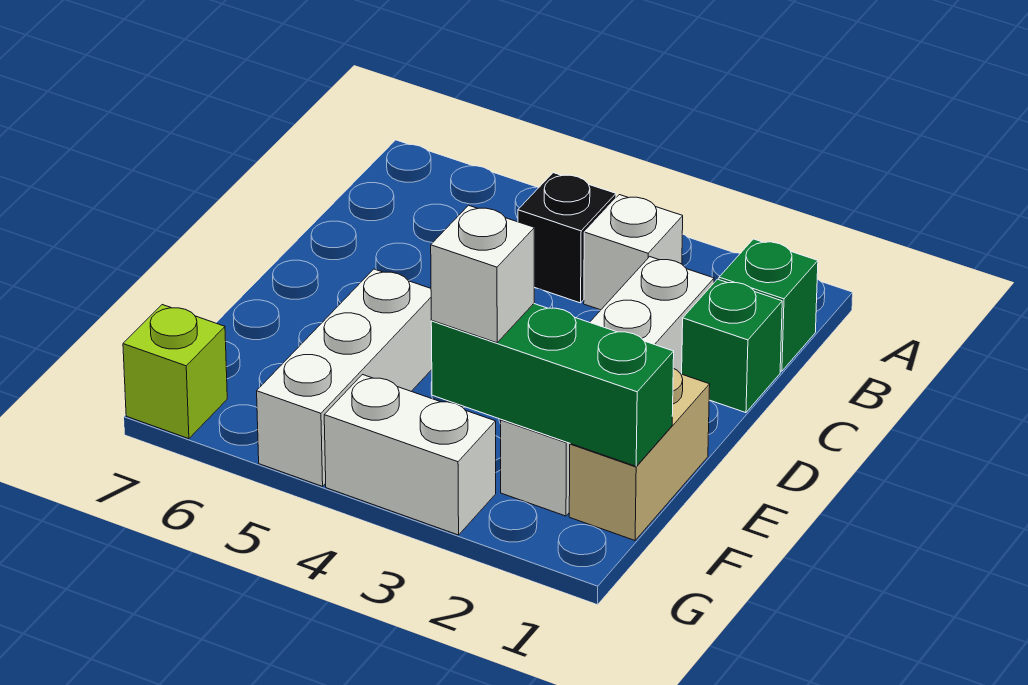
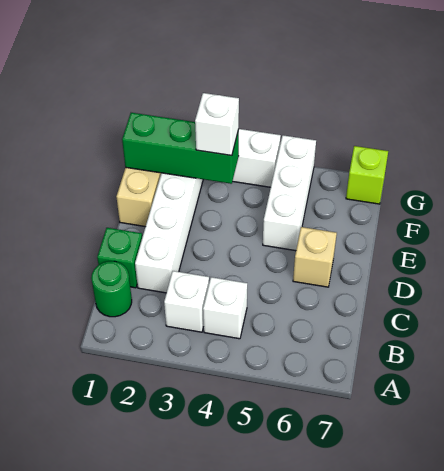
green brick B1 level 1 -> green round brick B1 level 1
black brick B4 level 1 -> white brick B4 level 1
none -> tan brick D6 level 1

